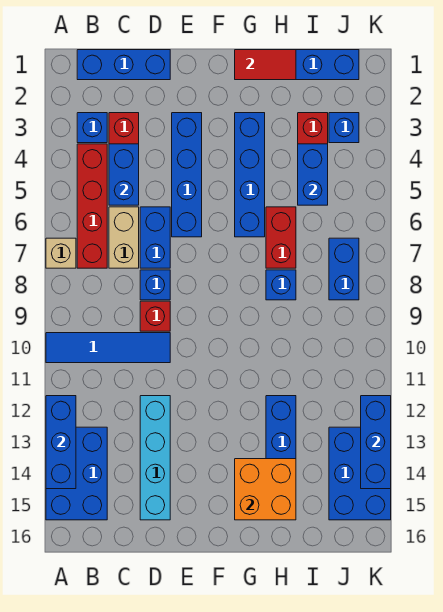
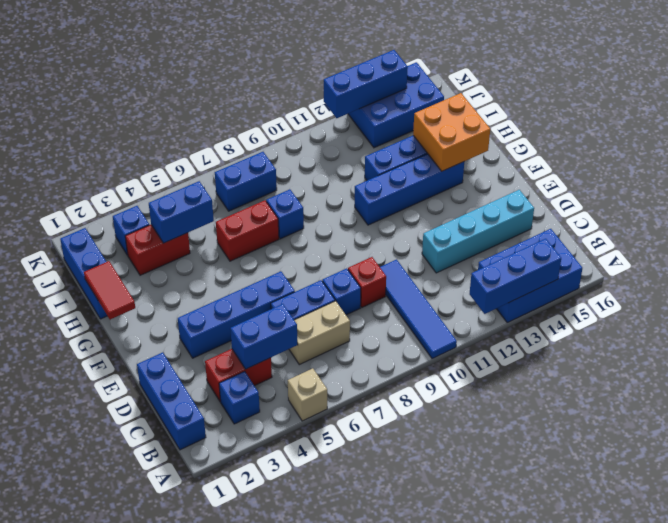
tan brick A7 level 1 -> tan brick A5 level 1
red brick B4:B7 level 1 -> none
blue brick G3:G6 level 1 -> blue brick G11:G14 level 1

